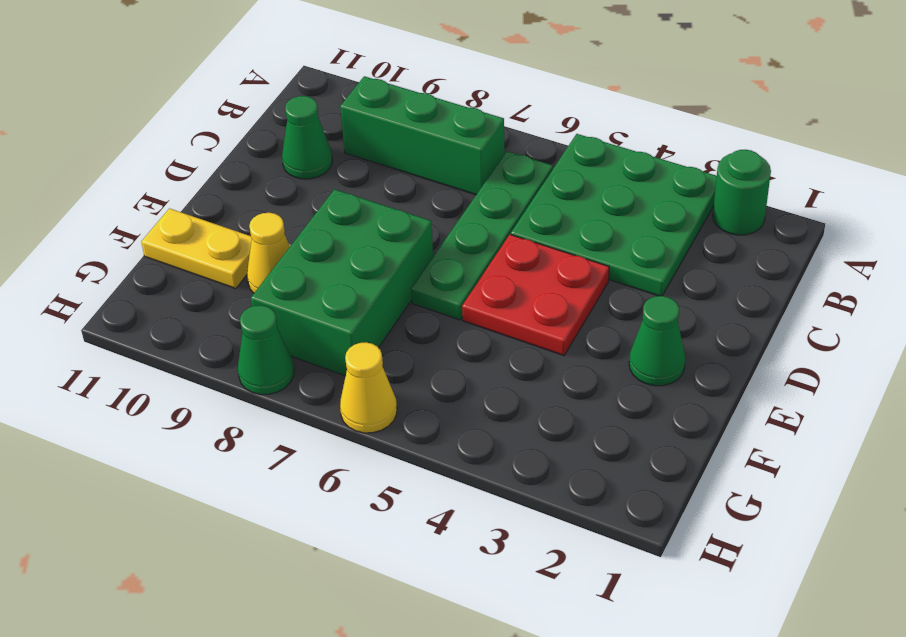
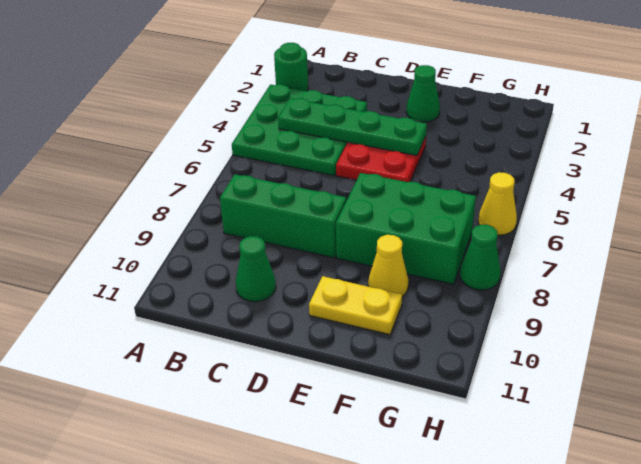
green plate B6:E6 level 1 -> green plate B4:E4 level 2
green brick B7:B9 level 1 -> green brick B8:D8 level 1
yellow plate F10:F11 level 1 -> yellow plate E10:F10 level 1

